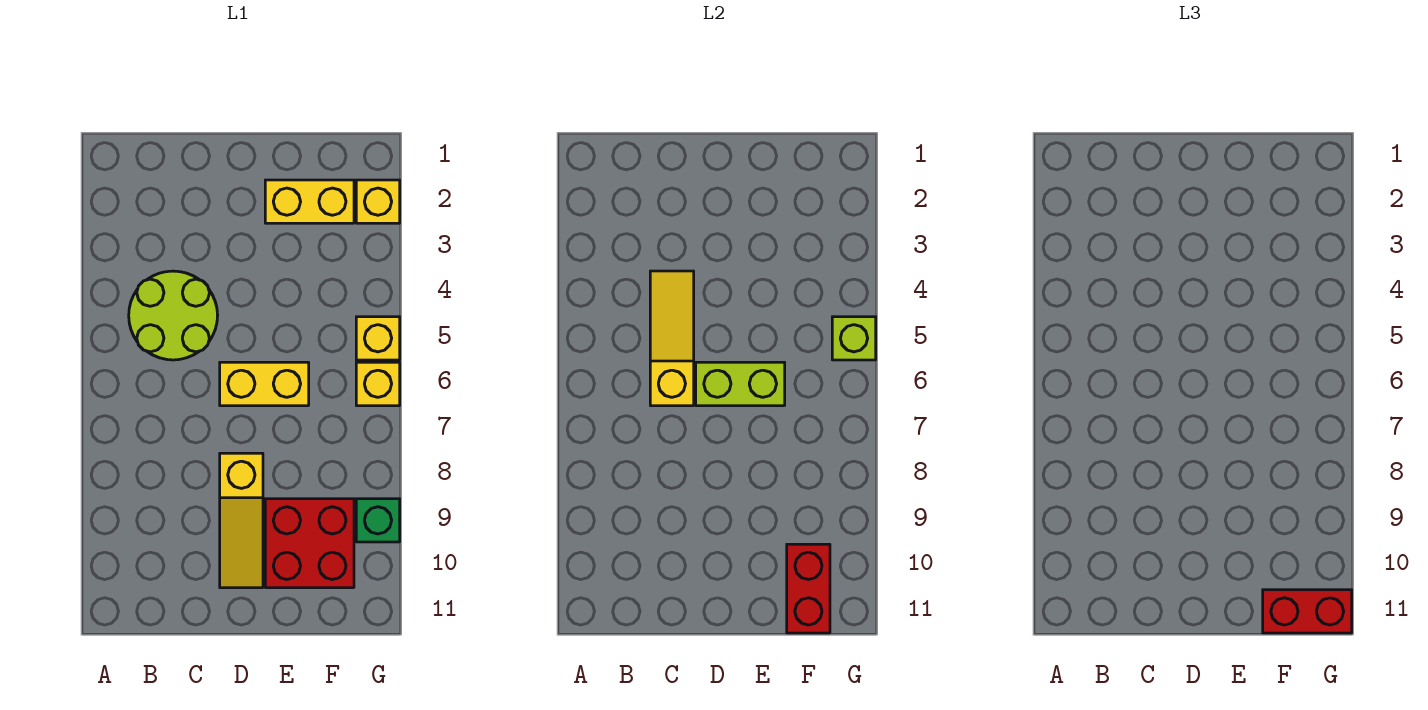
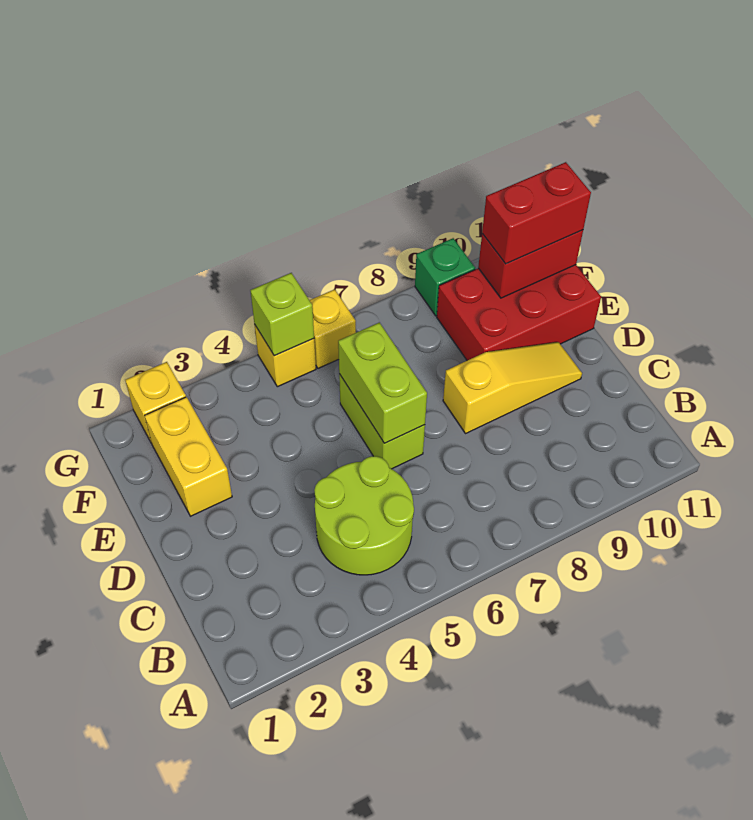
yellow slope C4:C6 level 2 top 6 -> none
yellow brick D6:E6 level 1 -> lime brick D6:E6 level 1
red brick E9:F10 level 1 -> red brick E9:F11 level 1
red brick F11:G11 level 3 -> red brick F10:F11 level 3

